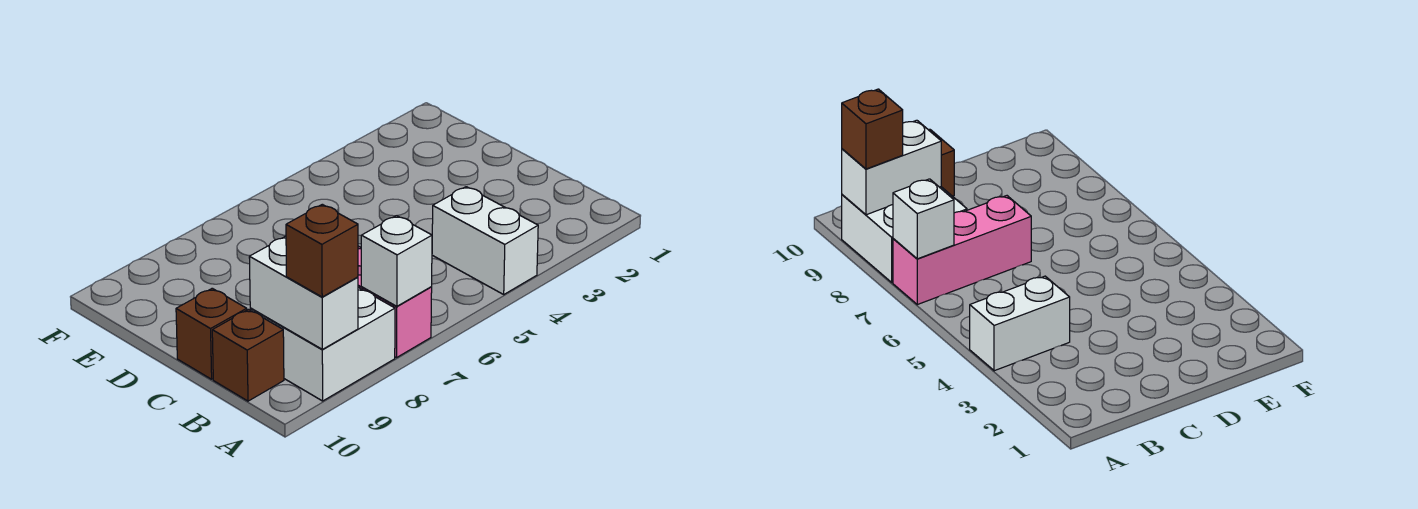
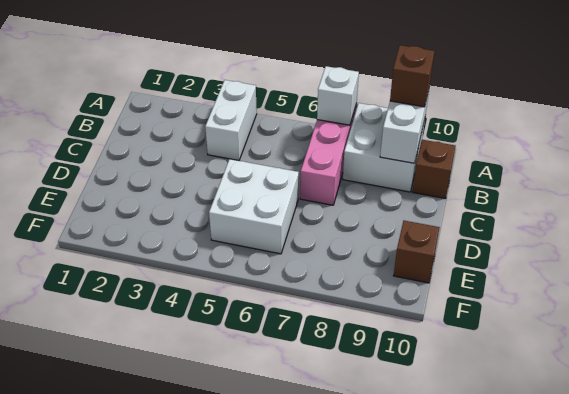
brown brick C10 level 1 -> brown brick E10 level 1
none -> white brick D5:E6 level 1

